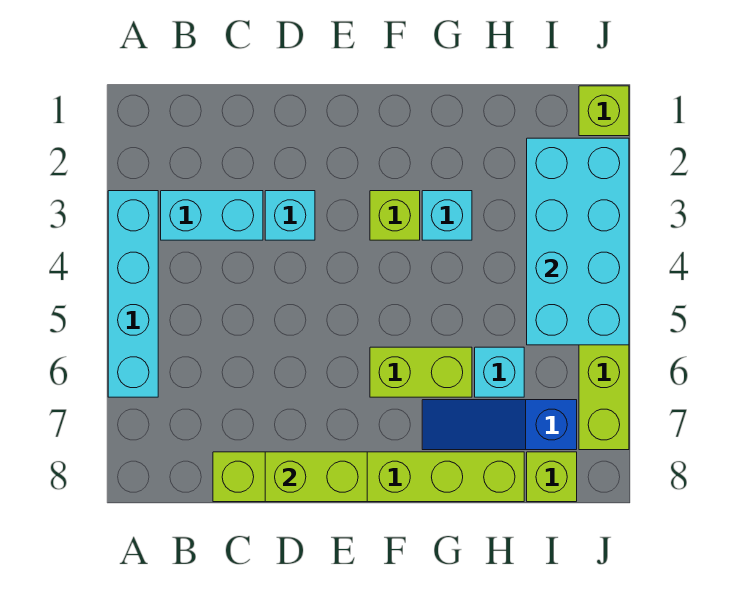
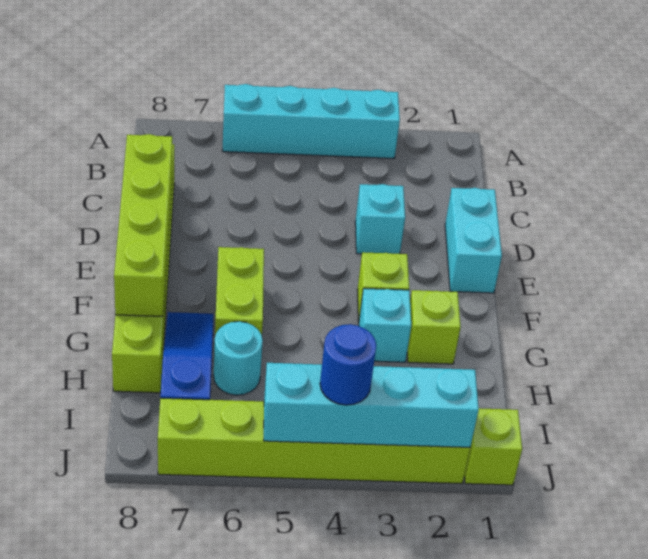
cyan brick B3:C3 level 1 -> cyan brick D1:E1 level 1
lime brick D8:E8 level 2 -> lime brick D8:G8 level 2
cyan brick H6 level 1 -> cyan round brick H6 level 1
cyan brick I2:J5 level 2 -> cyan brick J2:J5 level 2
lime brick I8 level 1 -> lime brick G2 level 1
none -> blue round brick J4 level 3

